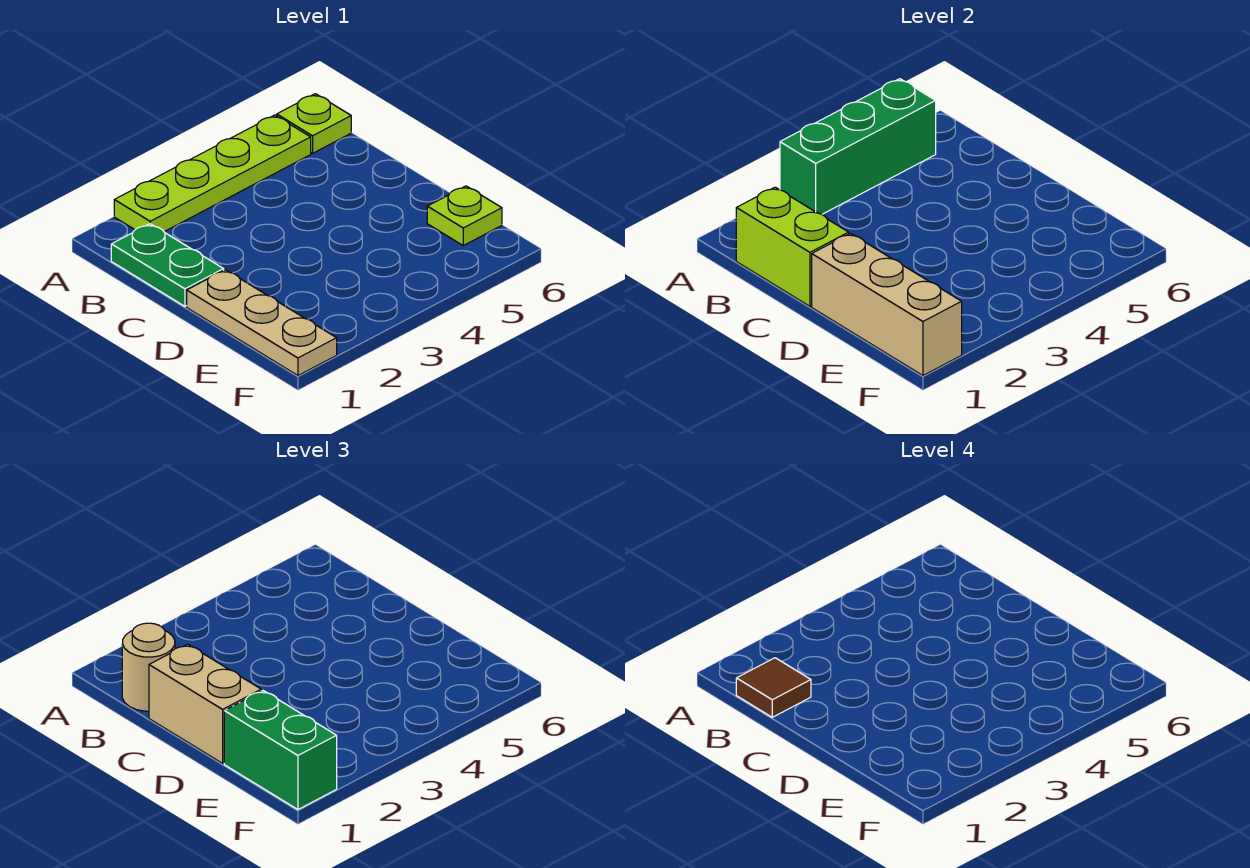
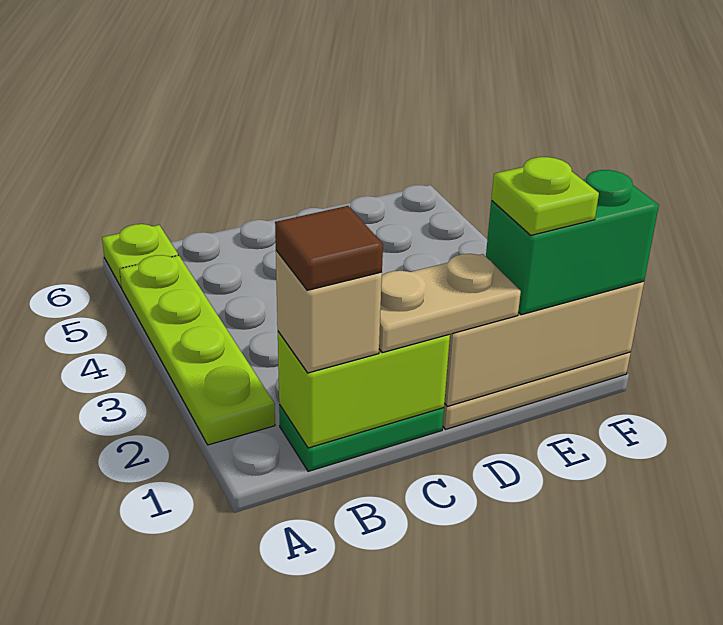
green brick A3:A5 level 2 -> none
tan round brick B1 level 3 -> tan brick B1 level 3
tan brick C1:D1 level 3 -> tan plate C1:D1 level 3
lime plate E6 level 1 -> lime plate E1 level 4

